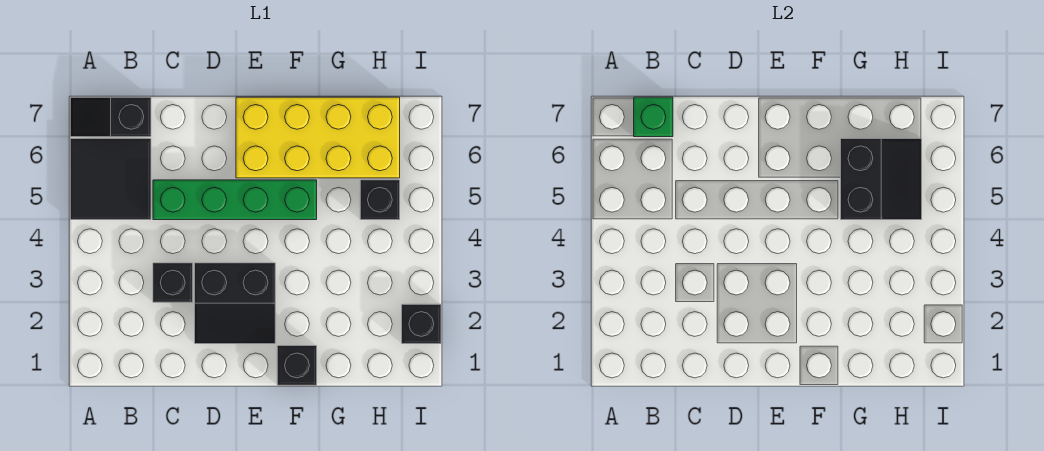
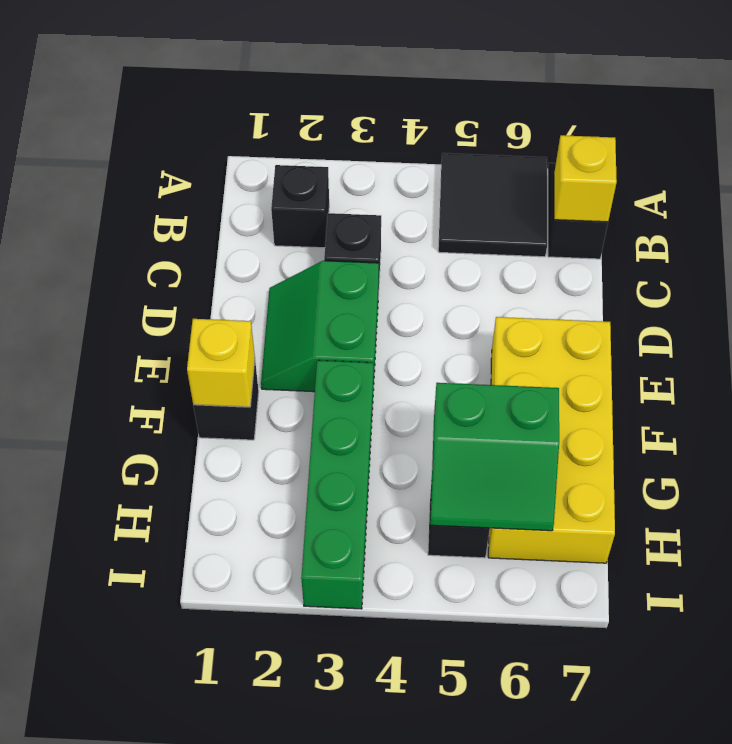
green brick B7 level 2 -> yellow brick B7 level 2
green brick C5:F5 level 1 -> green brick F3:I3 level 1
black slope D2:E3 level 1 top 3 -> green slope D2:E3 level 1 top 3
none -> yellow brick F1 level 2
black slope G5:H6 level 2 top G -> green slope G5:H6 level 2 top G
black brick I2 level 1 -> black brick B2 level 1

